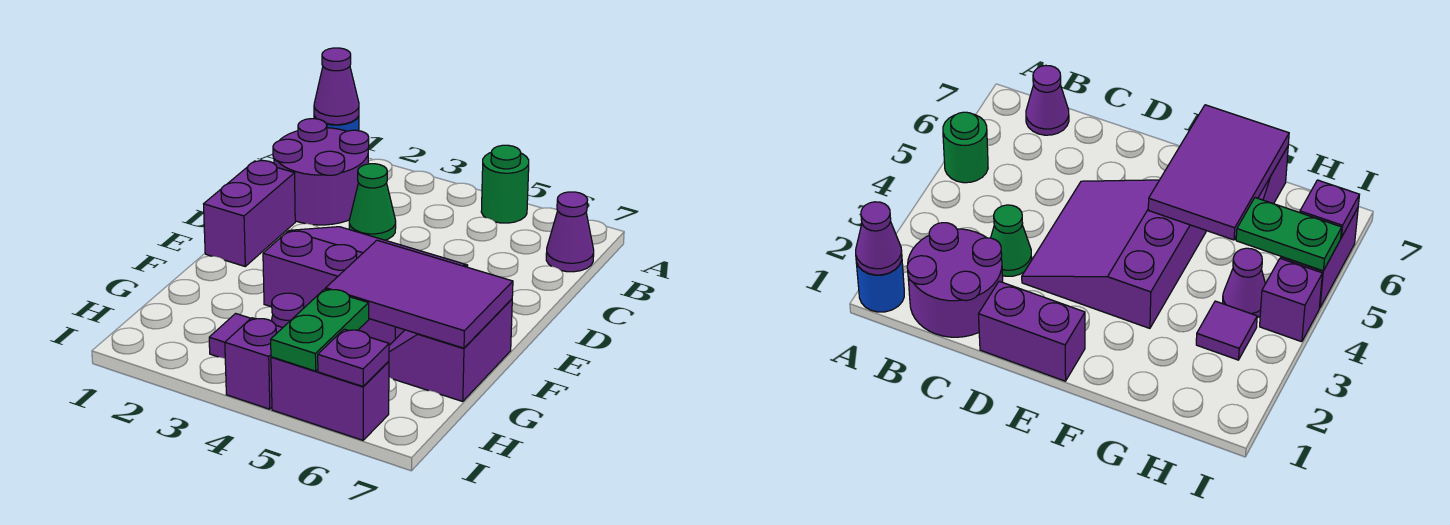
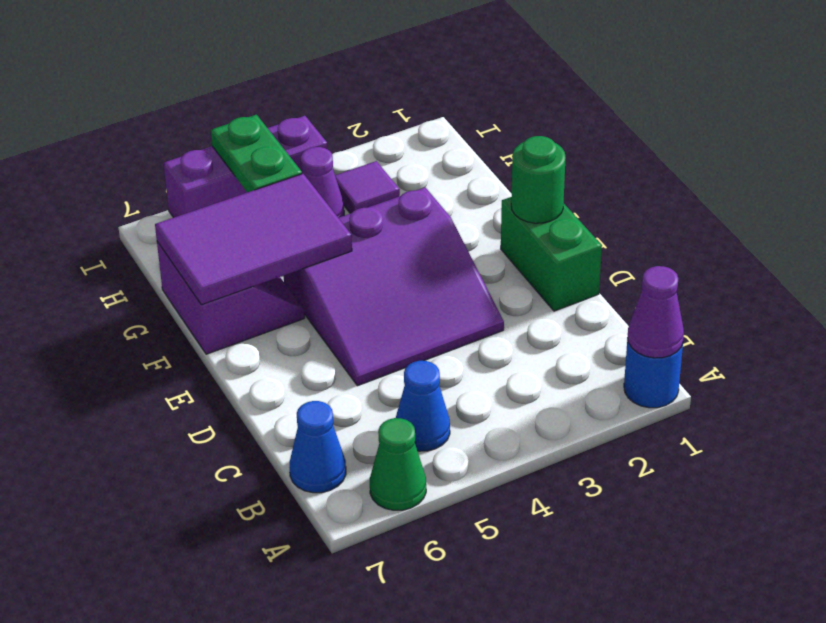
green round brick A5 level 1 -> green round brick E1 level 2
purple round brick B1:C2 level 1 -> none
none -> blue cone B5 level 1
purple cone B7 level 1 -> blue cone B7 level 1
green cone C3 level 1 -> green cone A6 level 1
purple brick D1:E1 level 1 -> green brick D1:E1 level 1
purple plate I6 level 2 -> none

